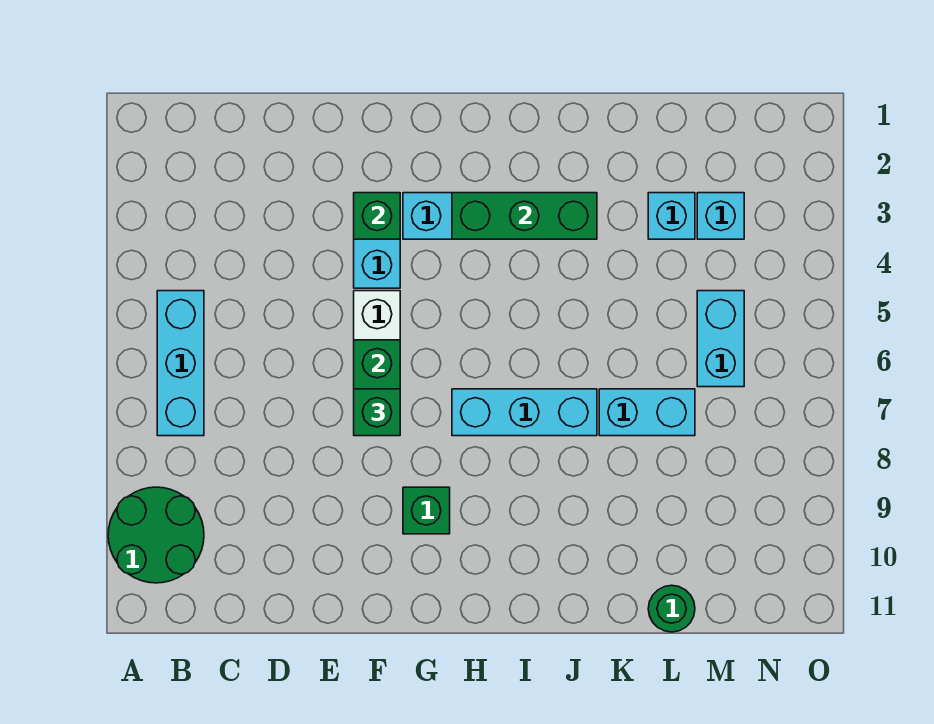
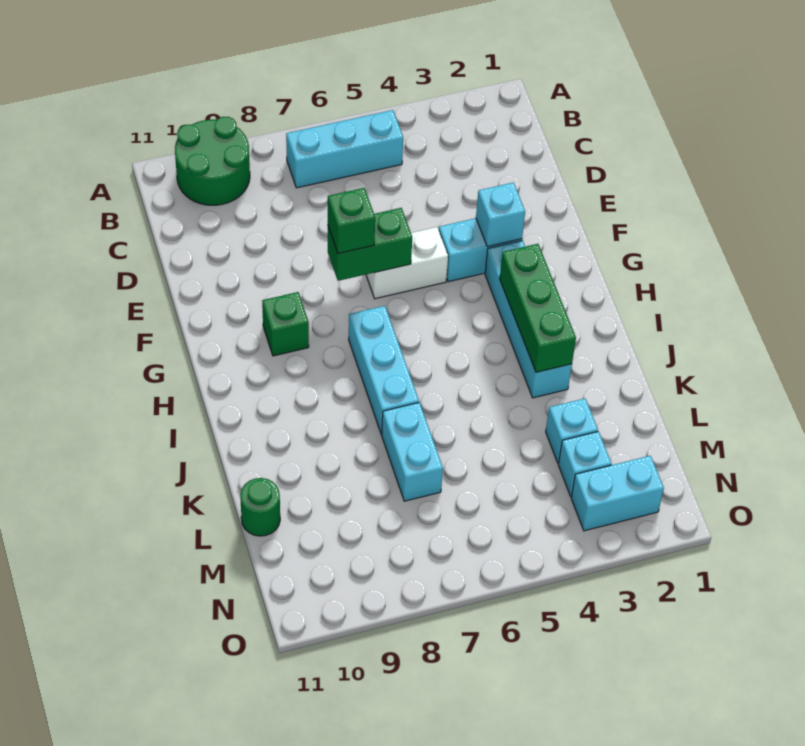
green brick F3 level 2 -> cyan brick F3 level 2
cyan brick M5:M6 level 1 -> cyan brick N2:N3 level 1

